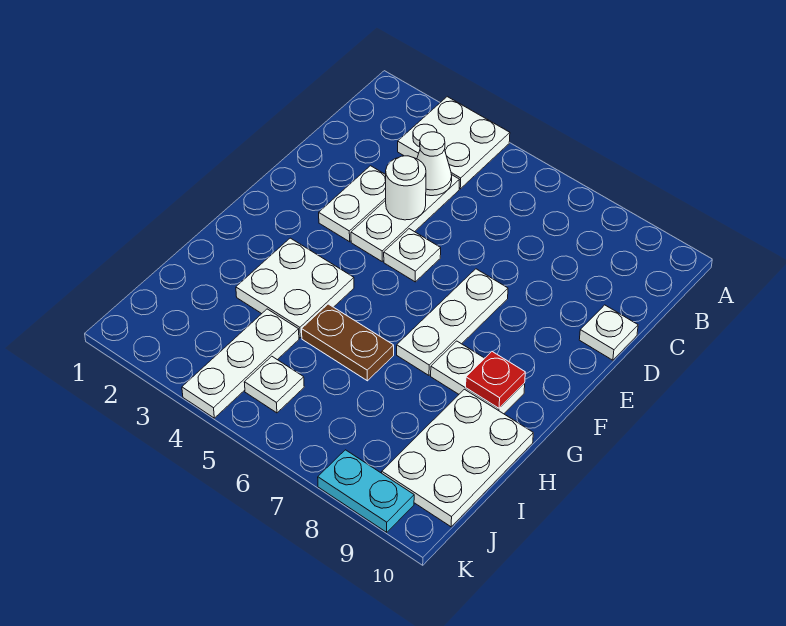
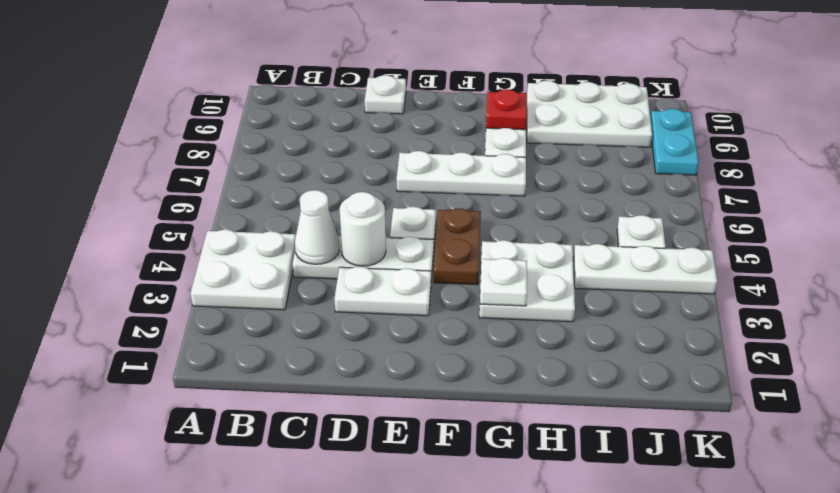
none -> white plate G3 level 2
brown plate H5:H6 level 1 -> brown plate F4:F5 level 1

